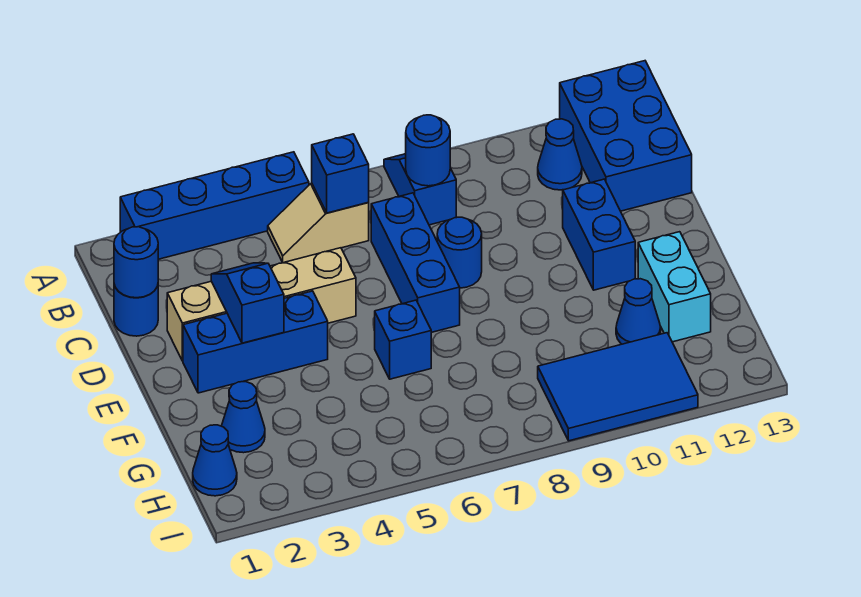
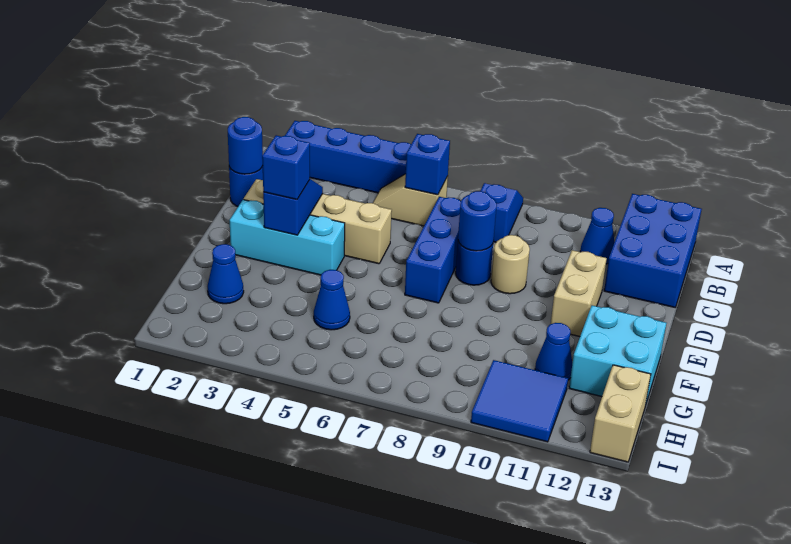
blue round brick B8 level 2 -> blue round brick D8 level 2
none -> tan round brick D9 level 1
blue brick D11:E11 level 1 -> tan brick D11:E11 level 1
blue brick E2:E4 level 1 -> cyan brick E2:E4 level 1
blue brick F6 level 1 -> blue brick E3 level 3
cyan brick F12:G12 level 1 -> cyan brick F12:G13 level 1
blue cone H1 level 1 -> blue cone G5 level 1
blue tile H9:I11 level 1 -> blue tile H10:I11 level 1
none -> tan brick H13:I13 level 1

